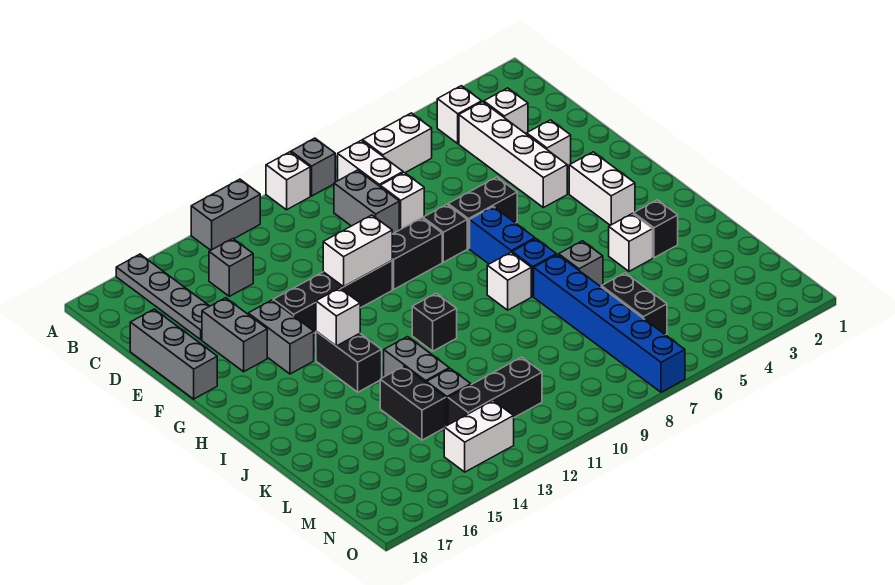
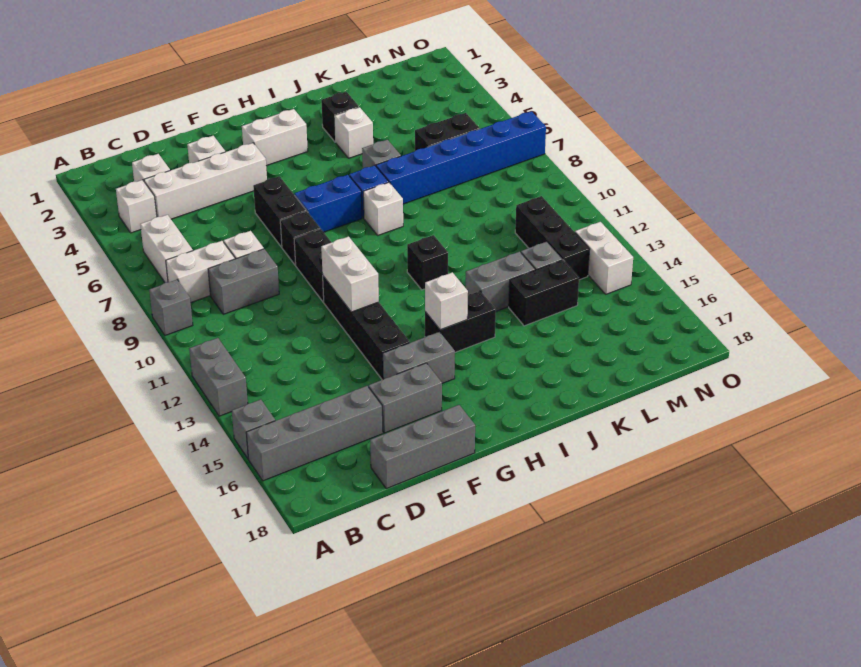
white brick A10 level 1 -> none
grey plate A16:D16 level 1 -> grey brick A16:D16 level 1
grey brick C14 level 1 -> grey brick A15 level 1

